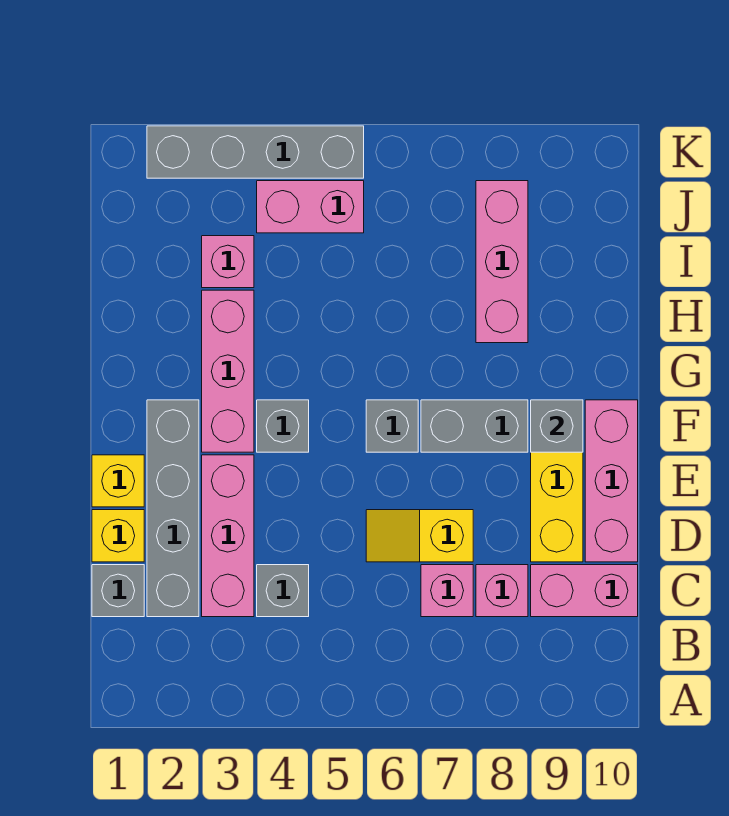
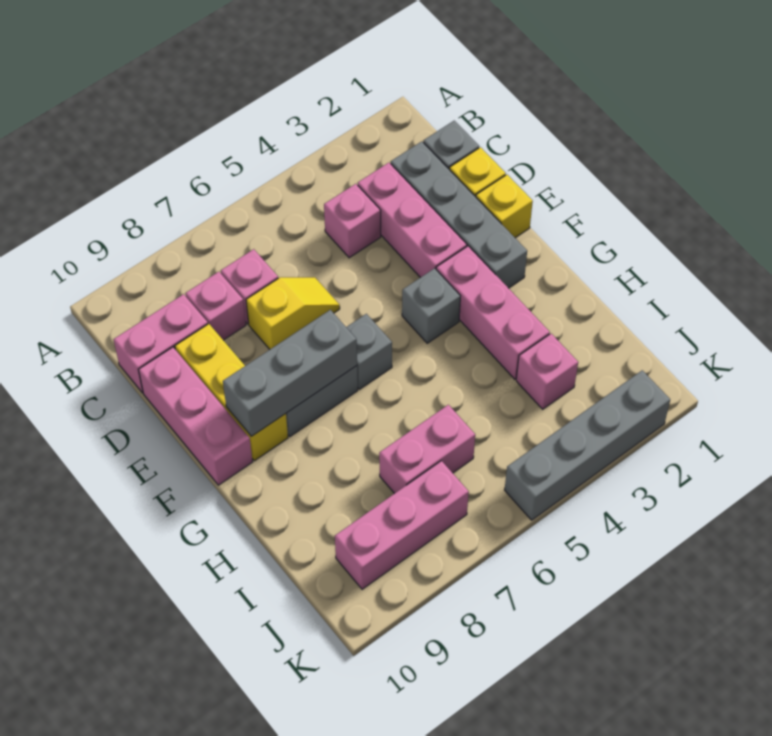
grey brick C4 level 1 -> pink brick C4 level 1
grey brick F9 level 2 -> grey brick F7:F9 level 2
pink brick H8:J8 level 1 -> pink brick J7:J9 level 1
pink brick J4:J5 level 1 -> pink brick I6:I7 level 1

